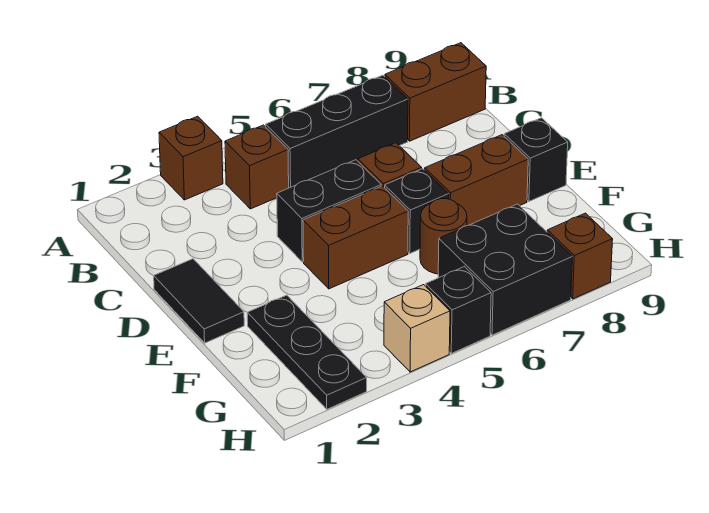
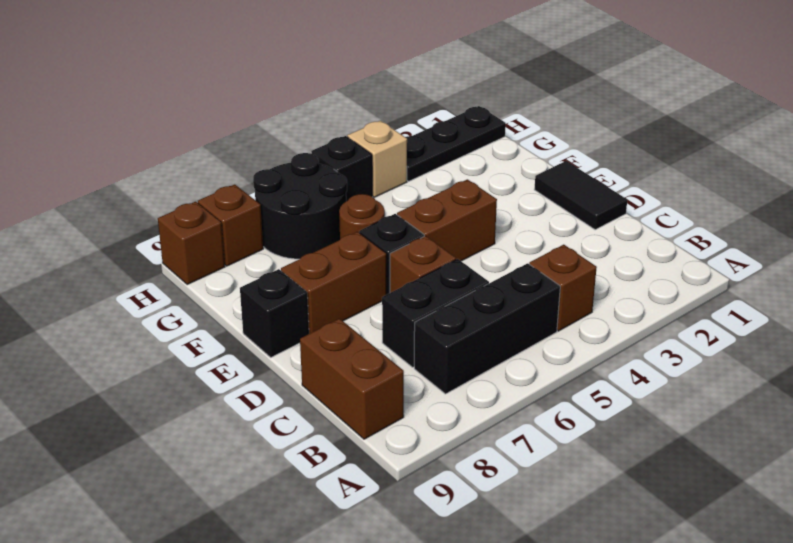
brown brick A3 level 1 -> brown brick H9 level 1
brown brick B8:B9 level 1 -> brown brick B9:C9 level 1
black brick D4:D5 level 1 -> black brick C6:C7 level 1
black plate F2:H2 level 1 -> black plate H1:H3 level 1
black brick G6:H7 level 1 -> black round brick G6:H7 level 1

